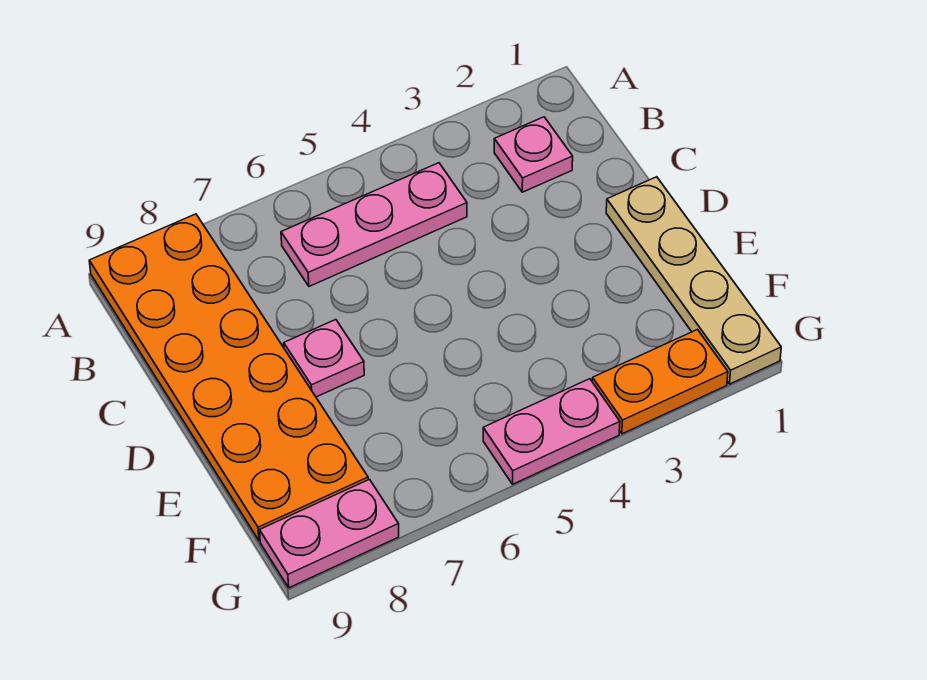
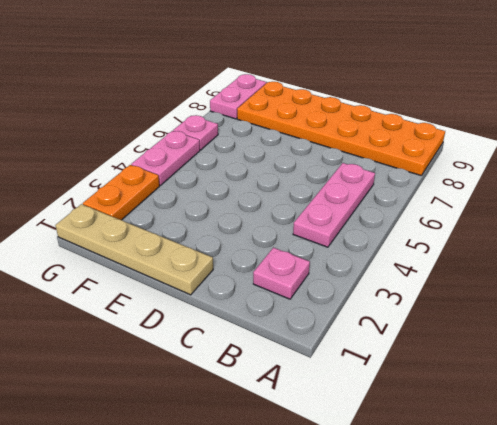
pink plate D7 level 1 -> pink plate G6 level 1

